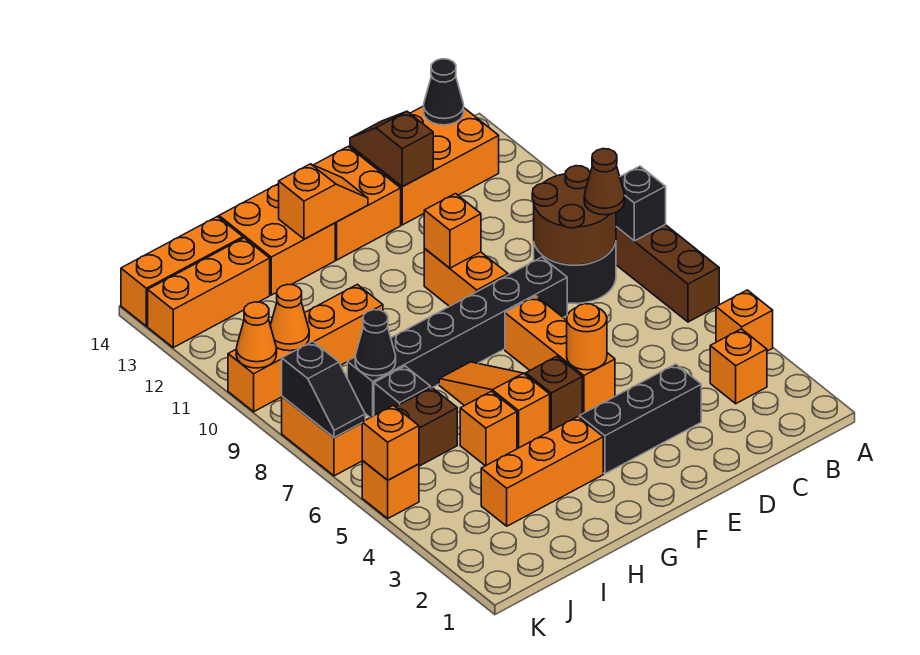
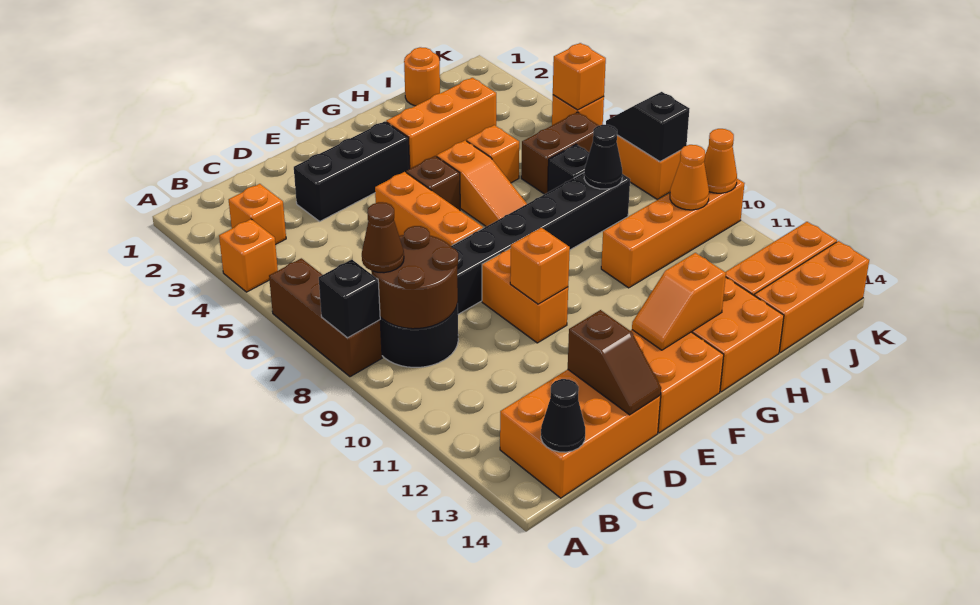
orange round brick E5 level 2 -> orange round brick I1 level 1

